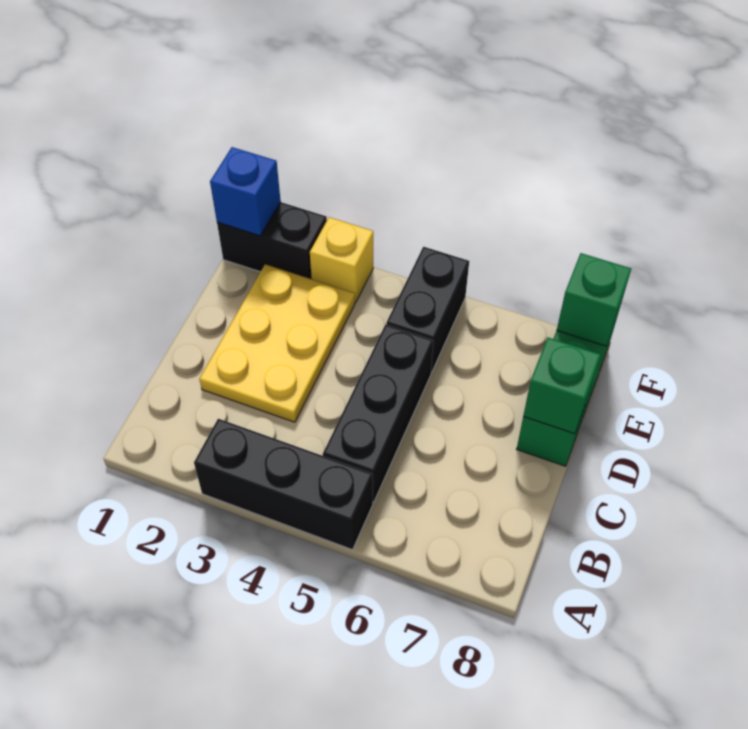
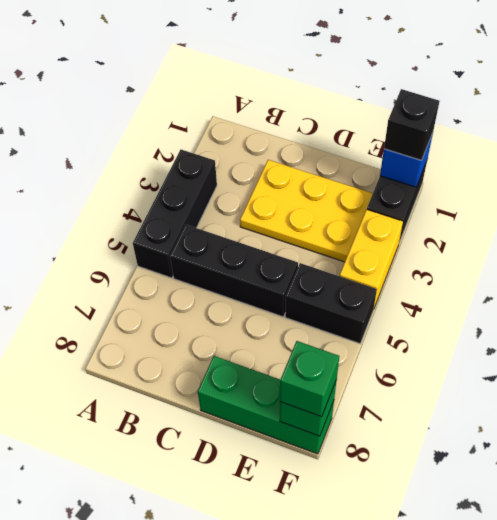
green brick D8 level 2 -> green brick F8 level 3
none -> black brick F1 level 3
yellow brick F3 level 1 -> yellow brick F3:F4 level 1

